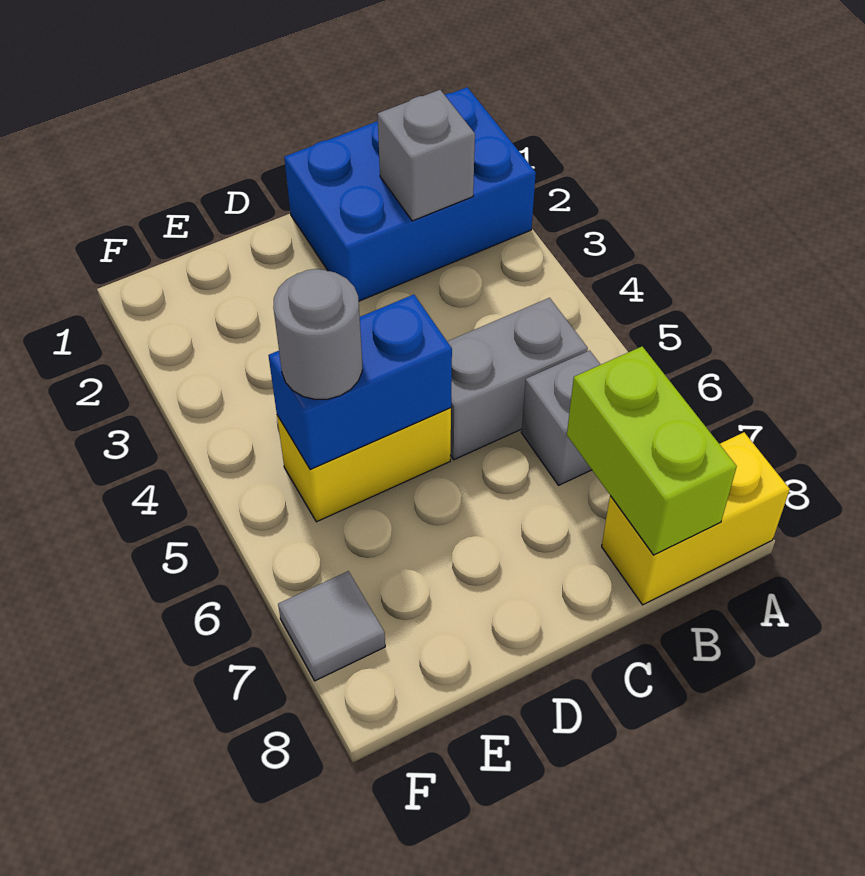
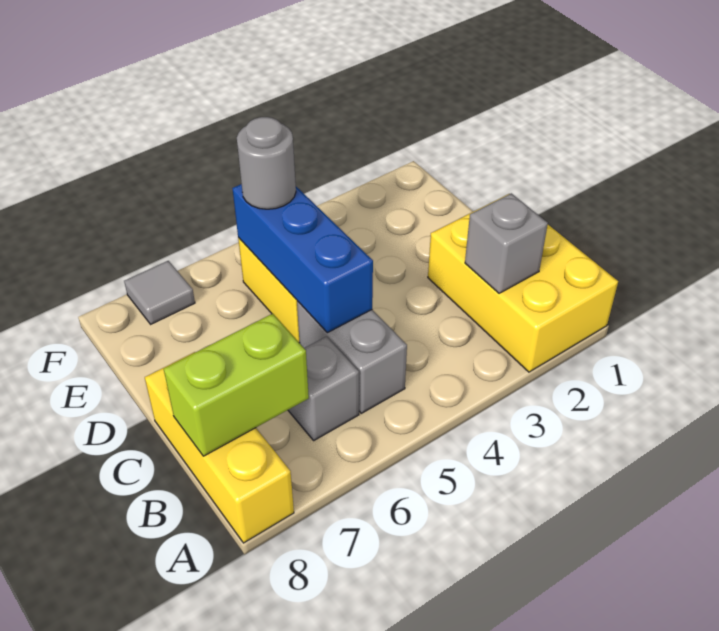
blue brick A1:C2 level 1 -> yellow brick A1:C2 level 1
yellow brick A8:B8 level 1 -> yellow brick A8:C8 level 1
blue brick D5:E5 level 2 -> blue brick C5:E5 level 2

